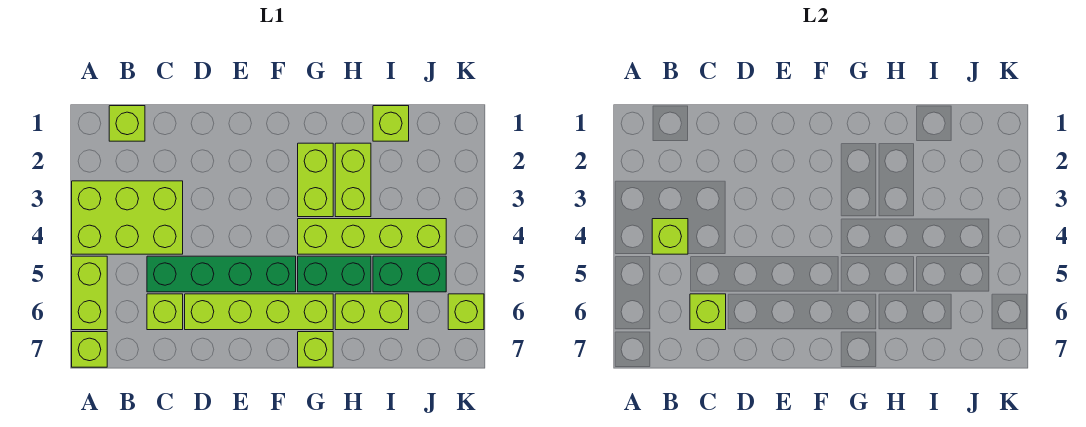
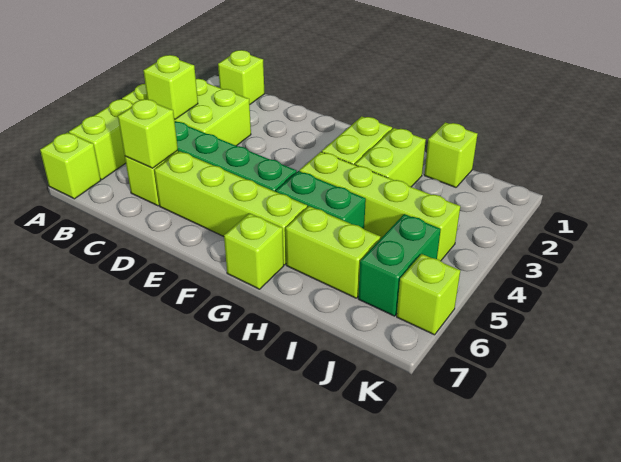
green brick I5:J5 level 1 -> green brick J5:J6 level 1

